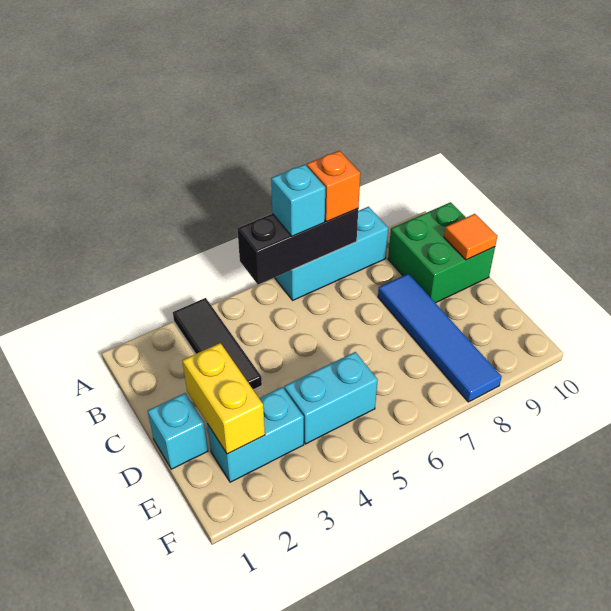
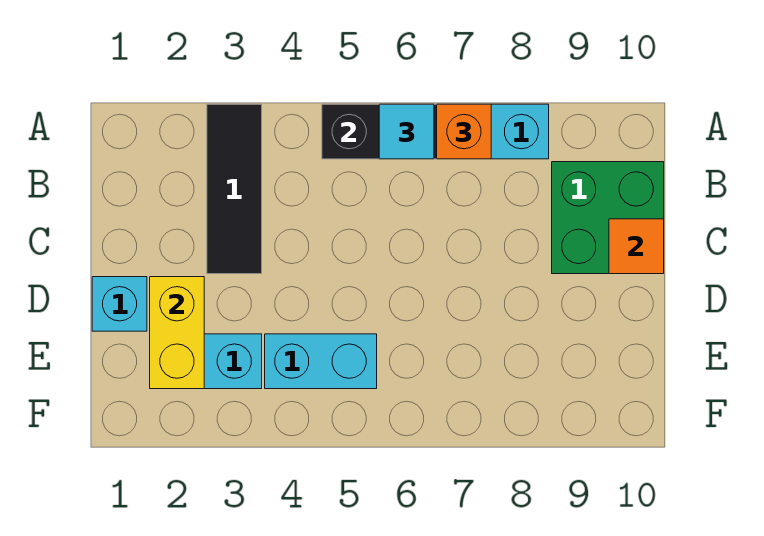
cyan brick A6 level 3 -> cyan tile A6 level 3
blue tile C8:F8 level 1 -> none

